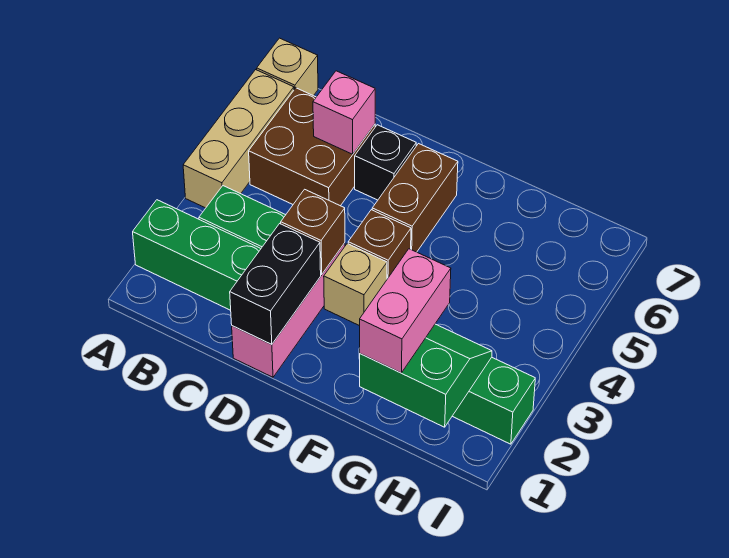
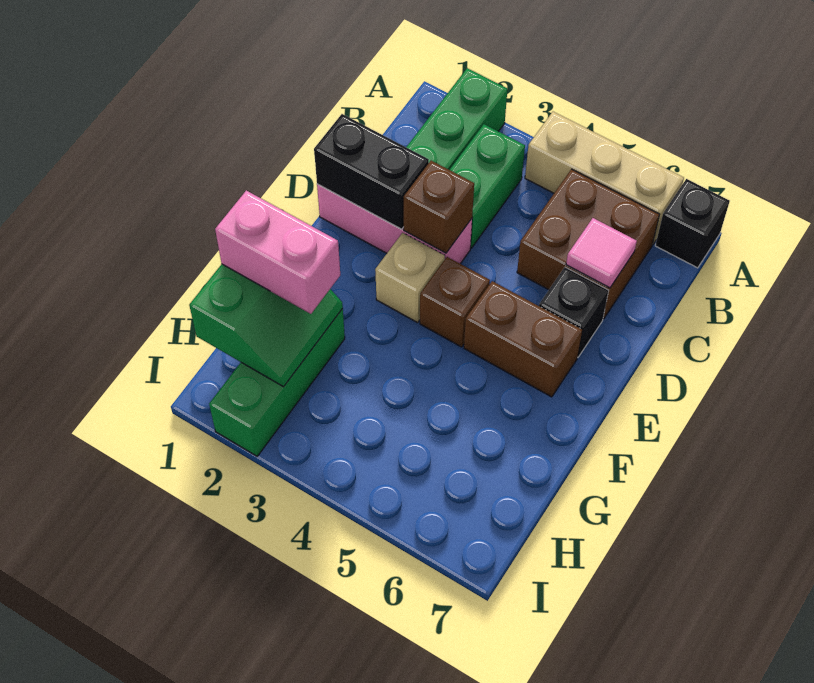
tan brick A7 level 1 -> black brick A7 level 1
pink brick C6 level 2 -> pink tile C6 level 2

